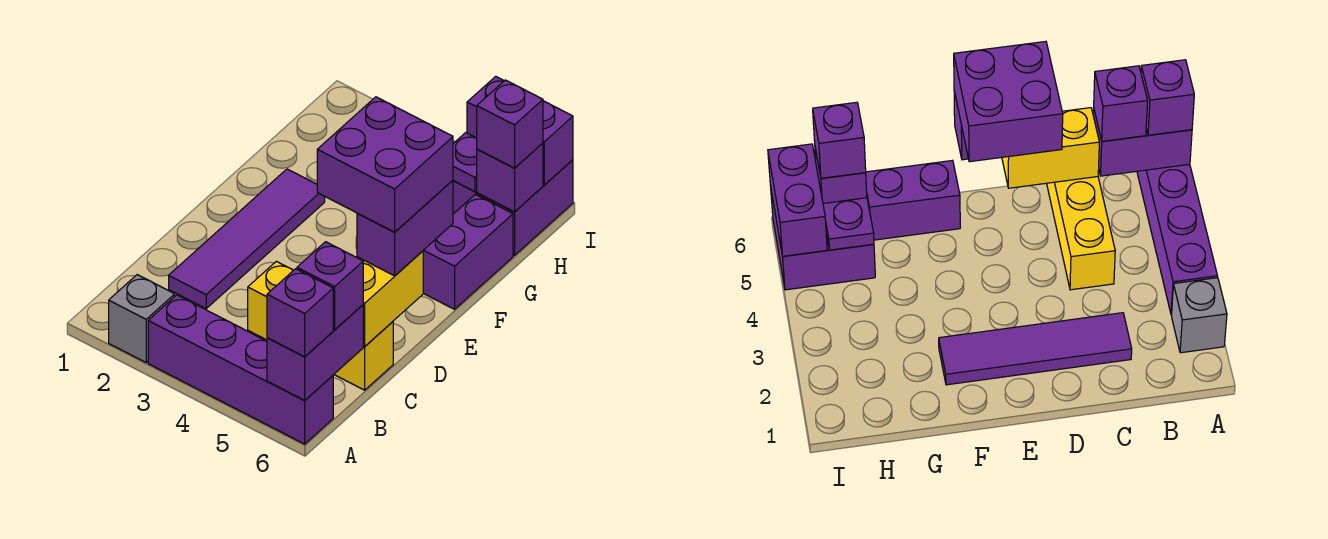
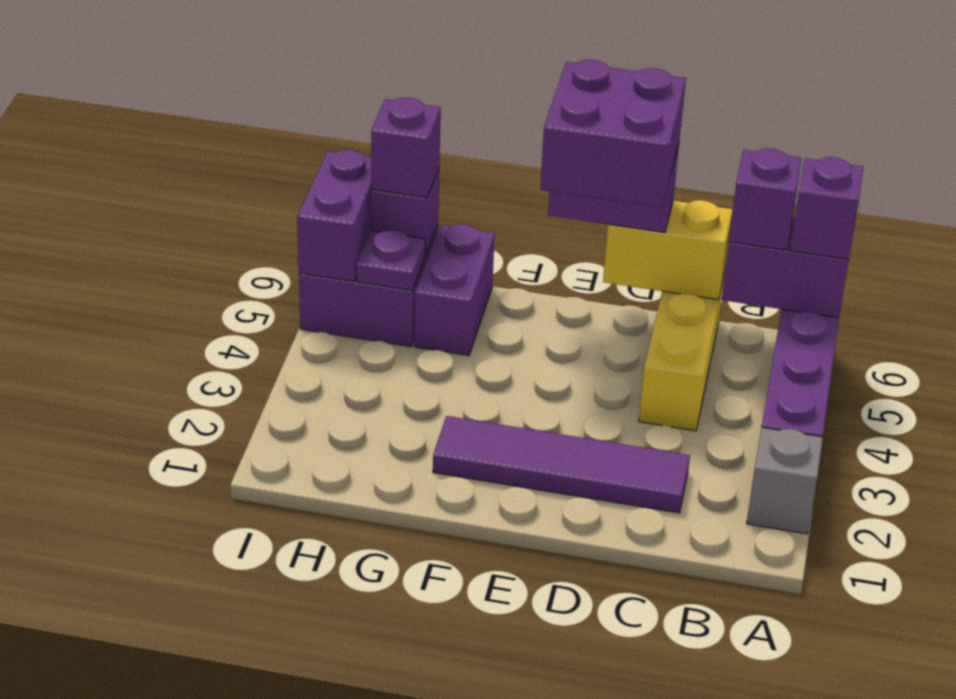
purple brick F6:G6 level 1 -> purple brick G5:G6 level 1

